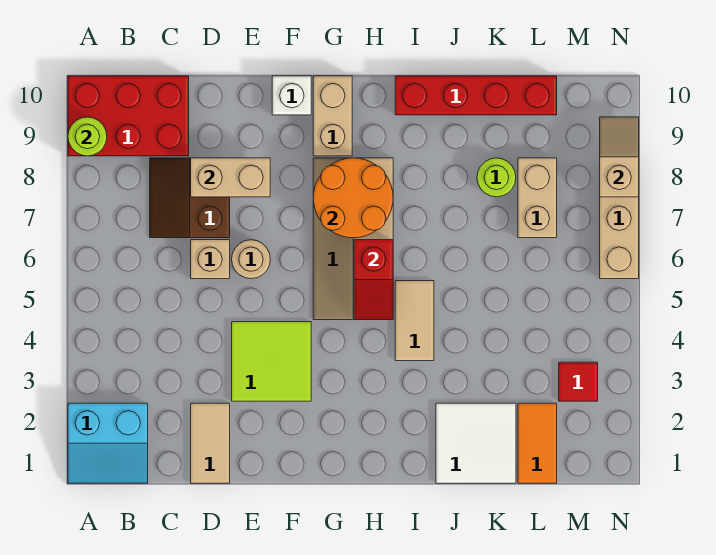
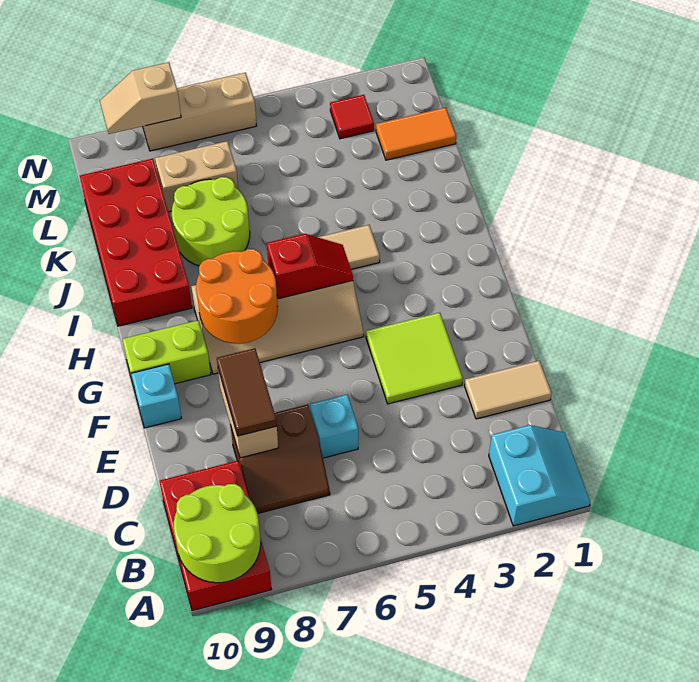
lime round brick A9 level 2 -> lime round brick A9:B10 level 2
tan brick D6 level 1 -> cyan brick D6 level 1
none -> brown tile D8:E8 level 3
tan round brick E6 level 1 -> none
white brick F10 level 1 -> cyan brick F10 level 1
tan brick G9:G10 level 1 -> lime brick G9:G10 level 1
red brick I10:L10 level 1 -> red brick I9:L10 level 1
white tile J1:K2 level 1 -> none
lime round brick K8 level 1 -> lime round brick J7:K8 level 1

